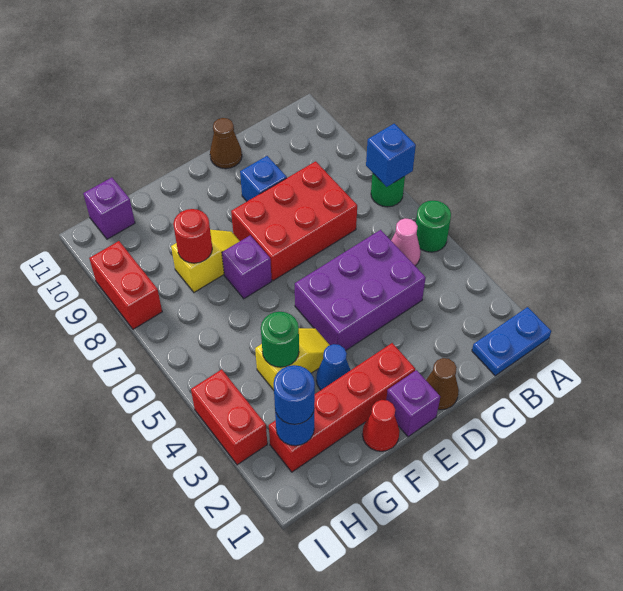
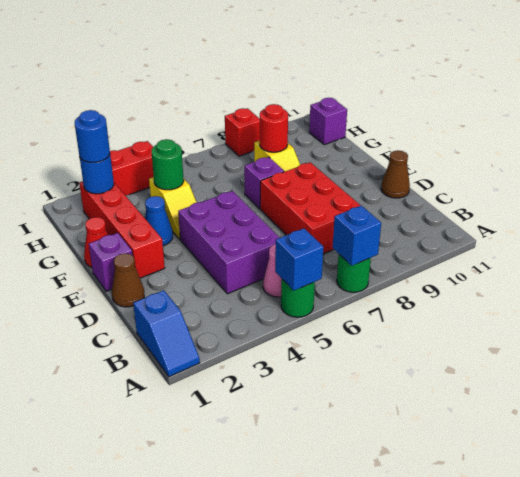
blue plate A1:B1 level 1 -> blue slope A1:B1 level 1 top B
blue brick D9 level 1 -> blue brick A5 level 2
red brick I8:I9 level 1 -> red brick I8 level 1

